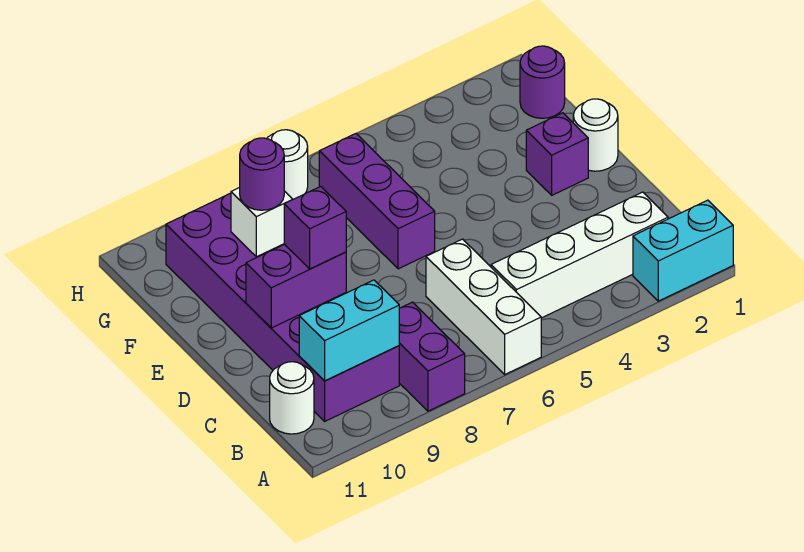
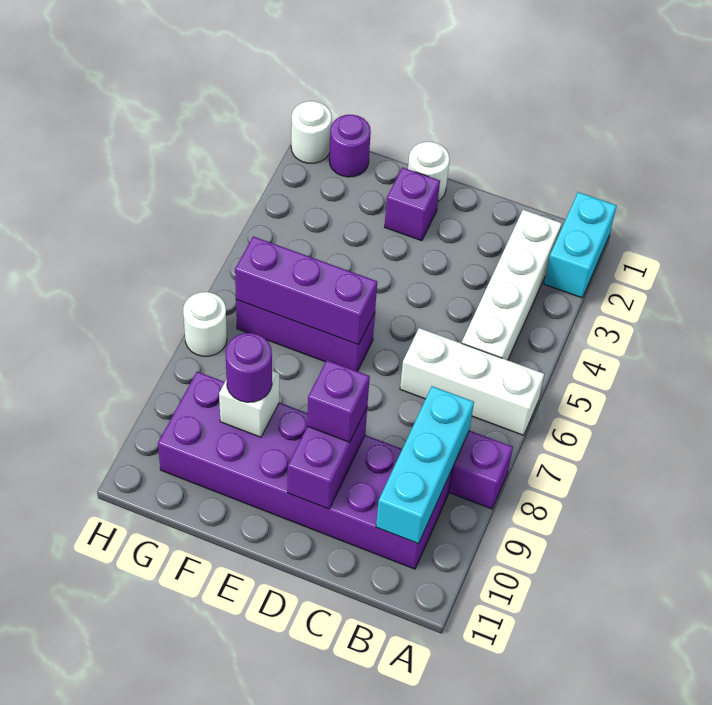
cyan brick B9:B10 level 2 -> cyan brick B8:B10 level 2
white round brick B11 level 1 -> white round brick H1 level 1
none -> purple brick E6:G6 level 2

